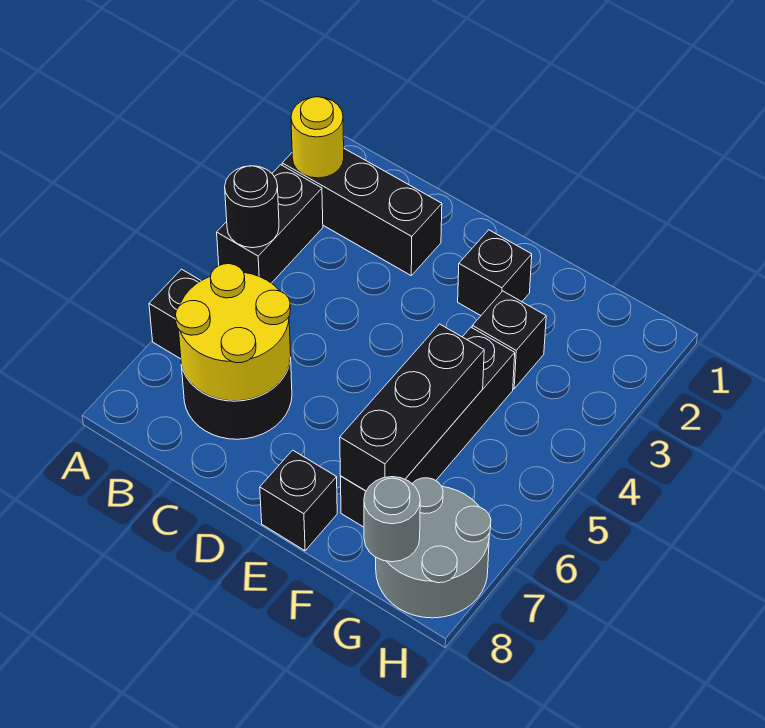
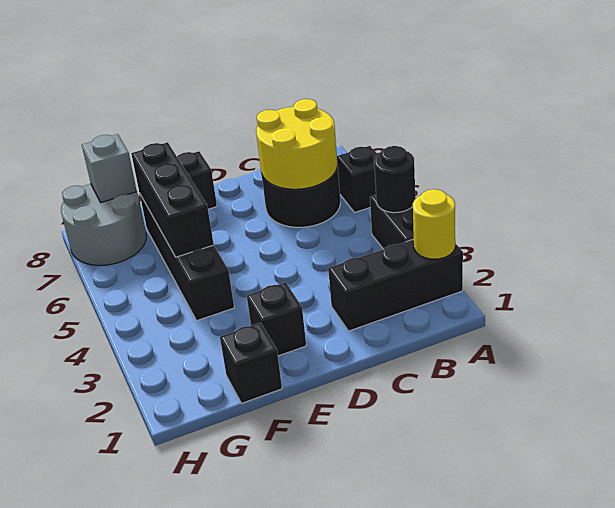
black brick F3 level 1 -> black brick F1 level 1
grey round brick G8 level 2 -> grey brick G8 level 2

